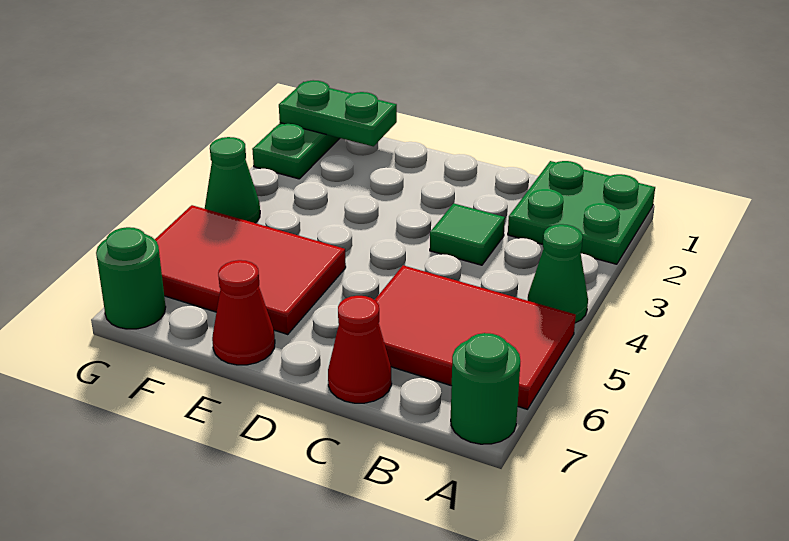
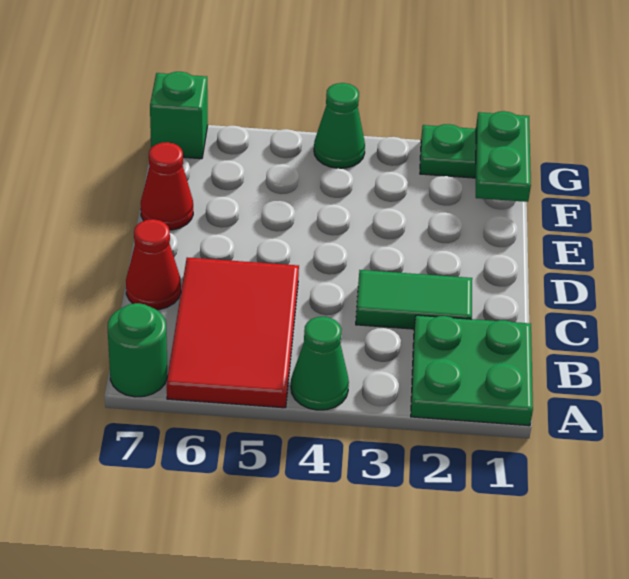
green tile C3 level 1 -> green tile C2:C3 level 1
red tile E5:G6 level 1 -> none
green round brick G7 level 1 -> green brick G7 level 1

